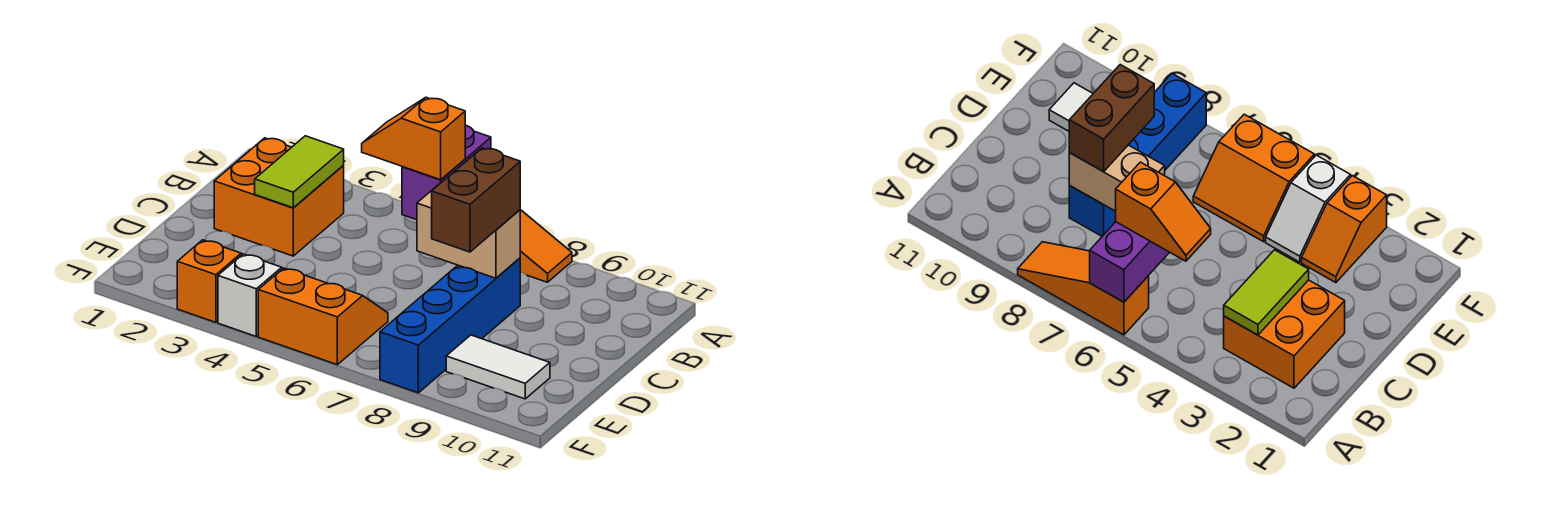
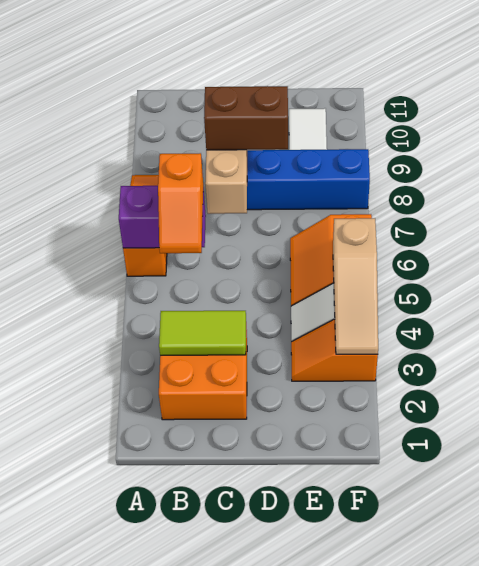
none -> tan slope F3:F5 level 2 top 5

